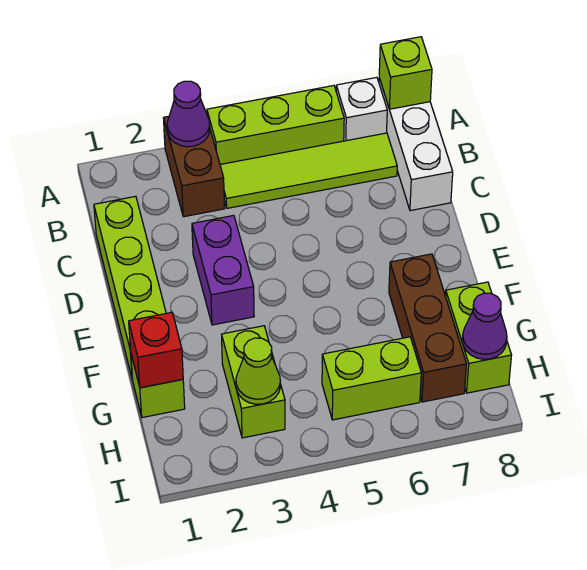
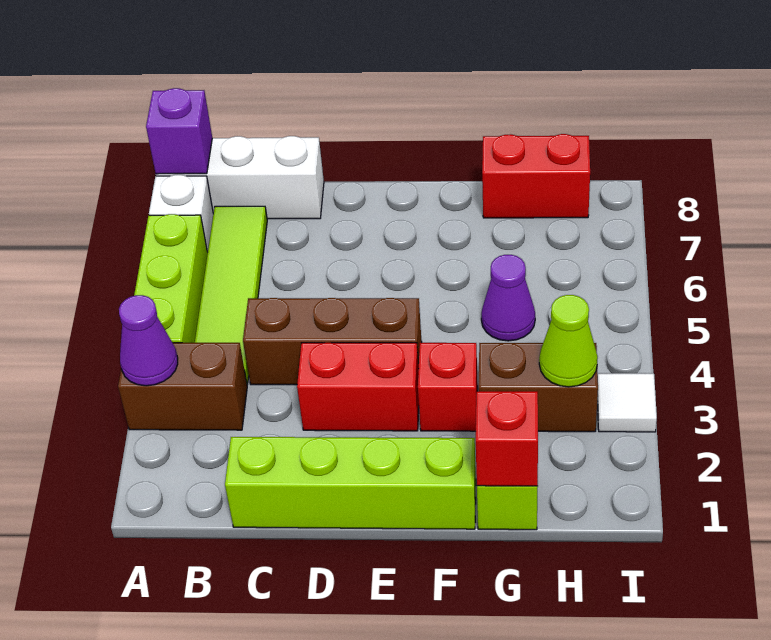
lime brick A8 level 2 -> purple brick A8 level 2
purple brick D3:E3 level 1 -> red brick D3:E3 level 1
none -> red brick F3 level 1
brown brick F7:H7 level 1 -> brown brick C4:E4 level 1
lime brick G3:H3 level 1 -> brown brick G3:H3 level 1
lime brick G8:H8 level 1 -> red brick G8:H8 level 1
lime brick H5:H6 level 1 -> none
purple cone H8 level 2 -> purple cone G5 level 1
none -> white tile I3 level 1

